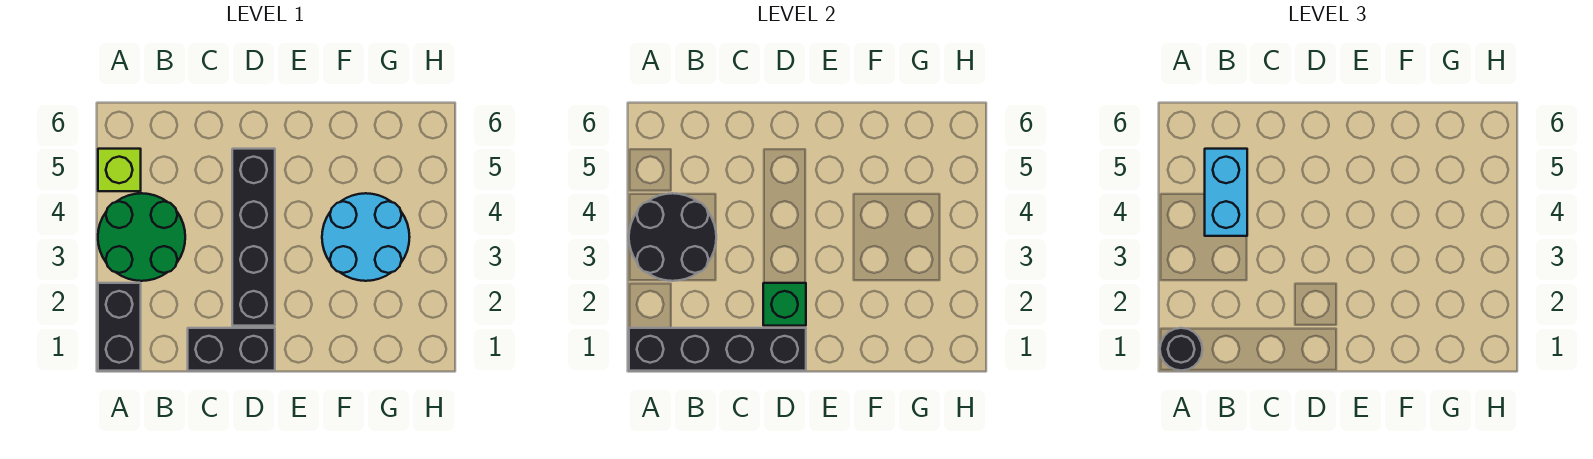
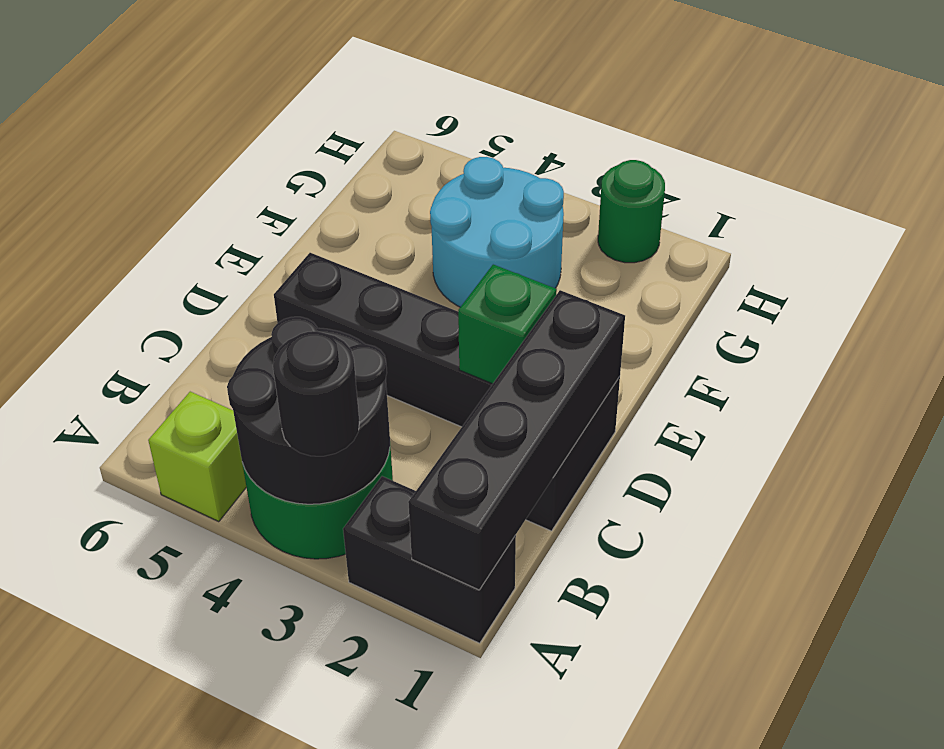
black round brick A1 level 3 -> black round brick A3 level 3
cyan brick B4:B5 level 3 -> none
none -> green round brick H2 level 1

